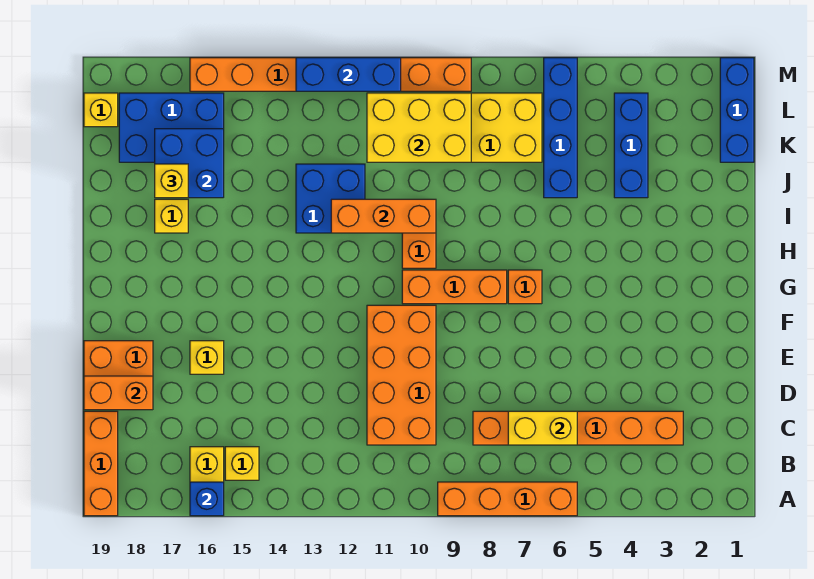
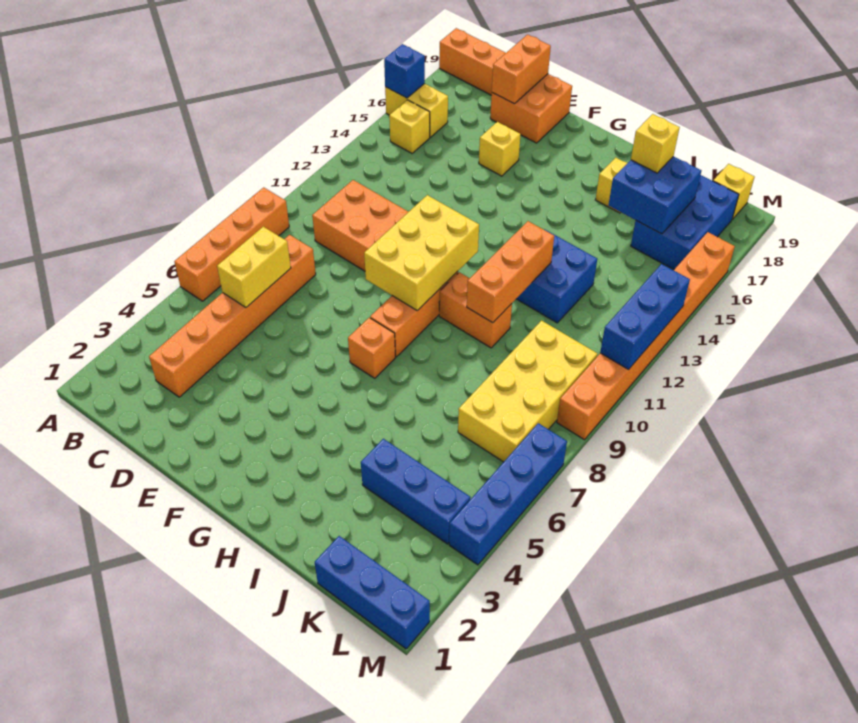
blue brick J6:M6 level 1 -> blue brick M4:M7 level 1
yellow brick K9:L11 level 2 -> yellow brick F9:G11 level 2

